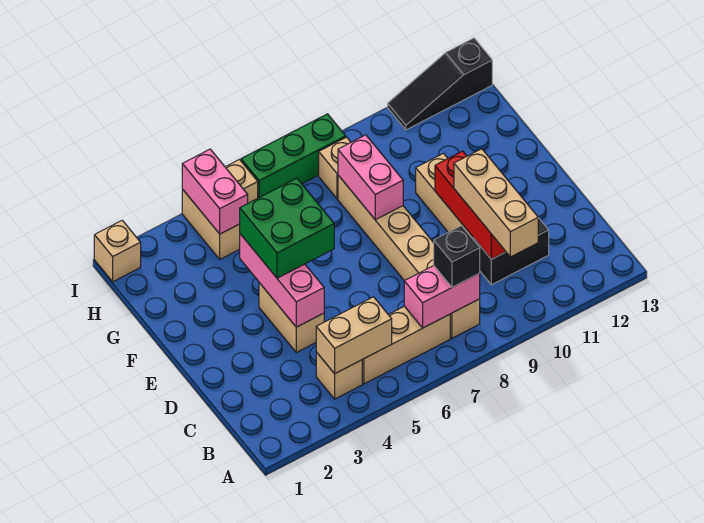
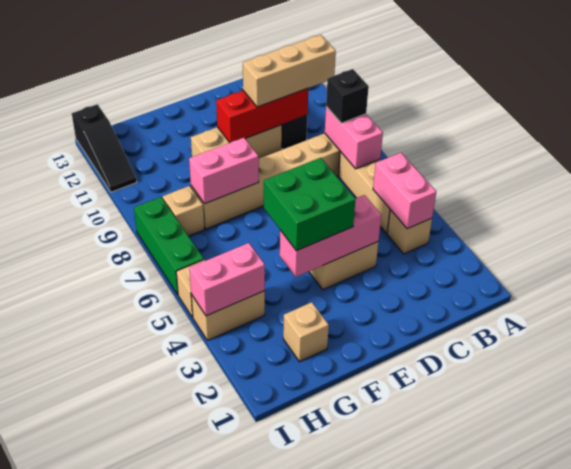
tan brick B4:B5 level 2 -> pink brick B4:B5 level 2
tan brick I1 level 1 -> tan brick G2 level 1

